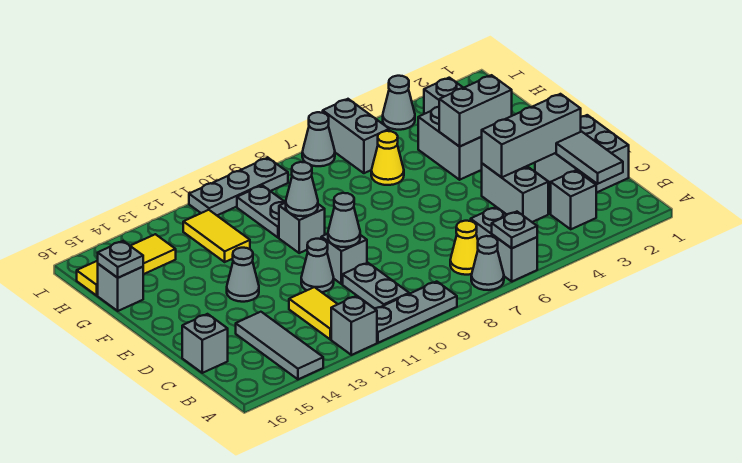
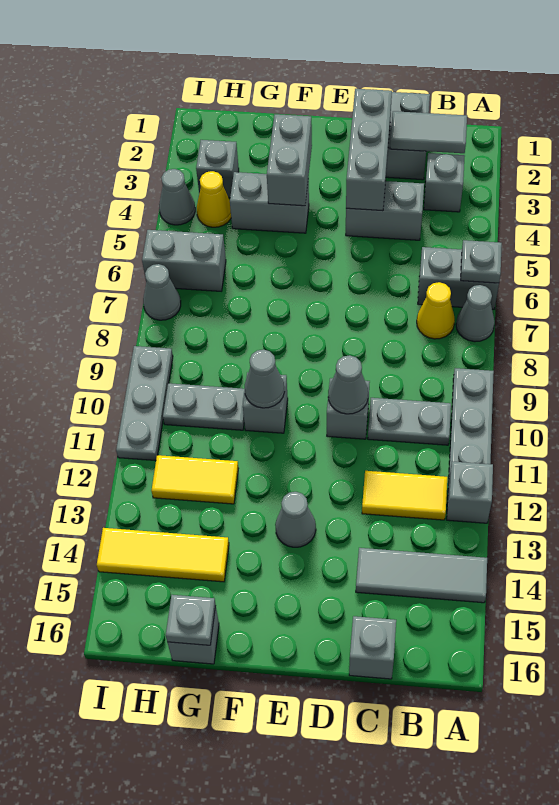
grey cone D11 level 1 -> none
yellow cone G6 level 1 -> yellow cone H4 level 1
yellow tile H14:H16 level 1 -> yellow tile G14:I14 level 1

